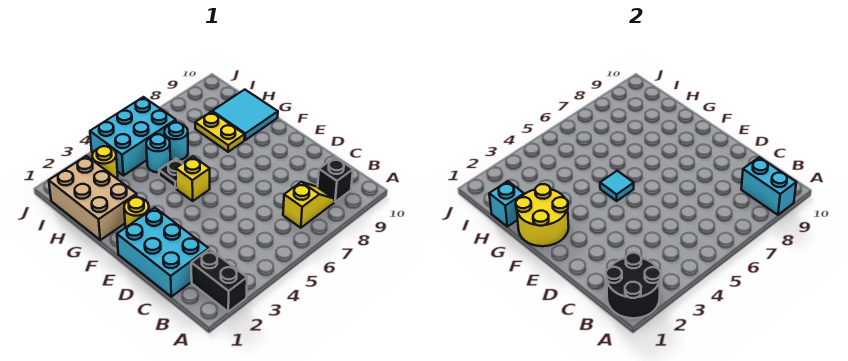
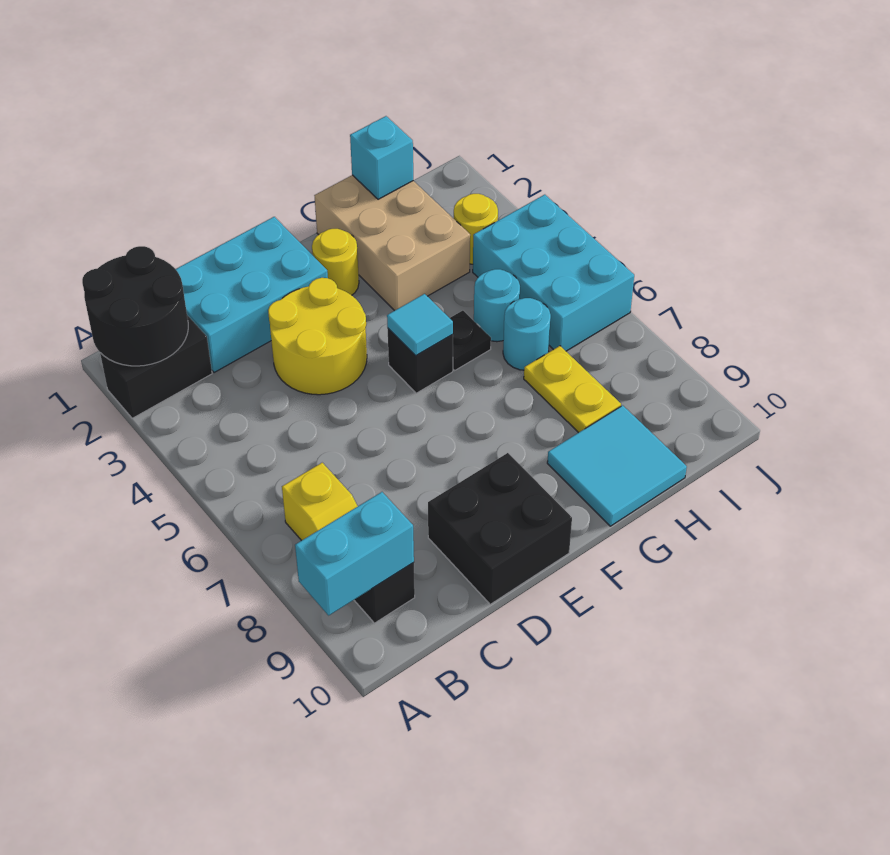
none -> black brick D9:E10 level 1
yellow round brick F1:G2 level 2 -> yellow round brick D3:E4 level 1
yellow brick F5 level 1 -> black brick F5 level 1
tan brick G1:I2 level 1 -> tan brick G1:H3 level 1
yellow plate G8:H8 level 1 -> yellow plate H7:H8 level 1

